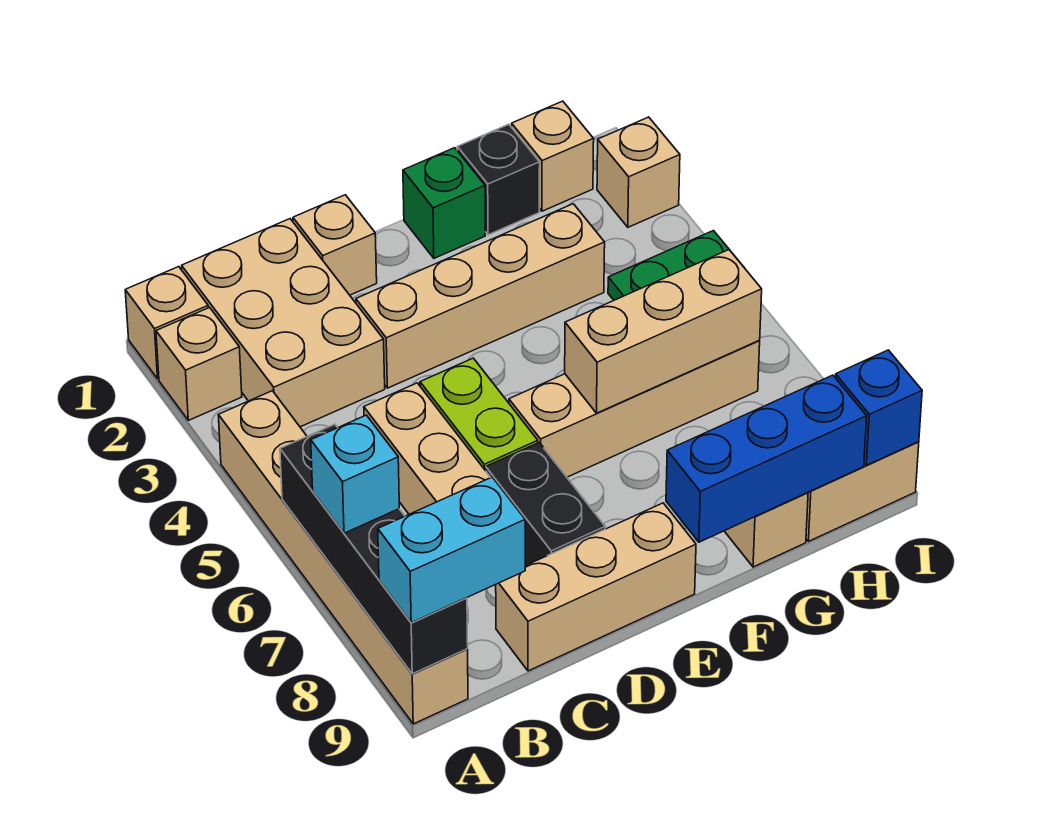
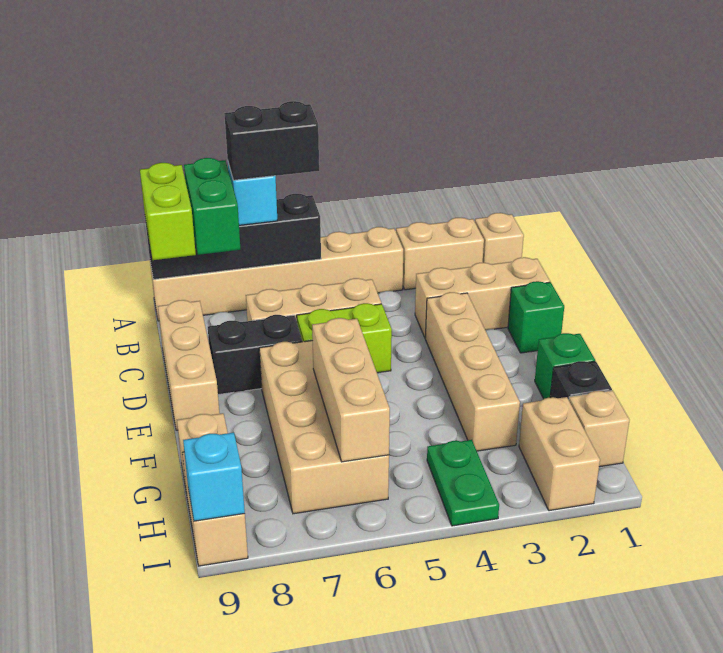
tan brick A2 level 1 -> tan brick A2:A3 level 1
none -> black brick A6:A7 level 4
none -> green brick A8:B8 level 3
cyan brick A9:B9 level 3 -> lime brick A9:B9 level 3
tan brick B1:C3 level 1 -> tan brick C1:C3 level 1
tan brick D1 level 1 -> green brick D1 level 1
tan brick E6:H6 level 1 -> tan brick E6:H7 level 1
blue brick F9:H9 level 2 -> none
tan brick I2 level 1 -> tan brick H2:I2 level 1
blue brick I9 level 2 -> cyan brick I9 level 2

